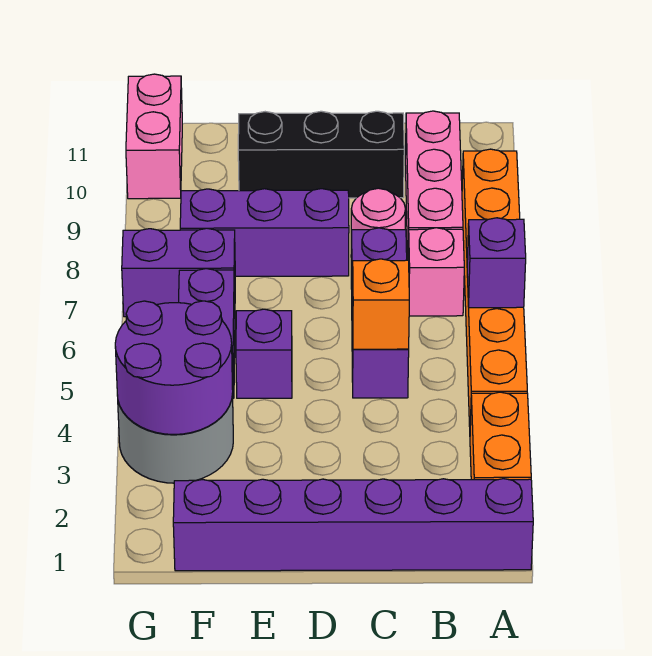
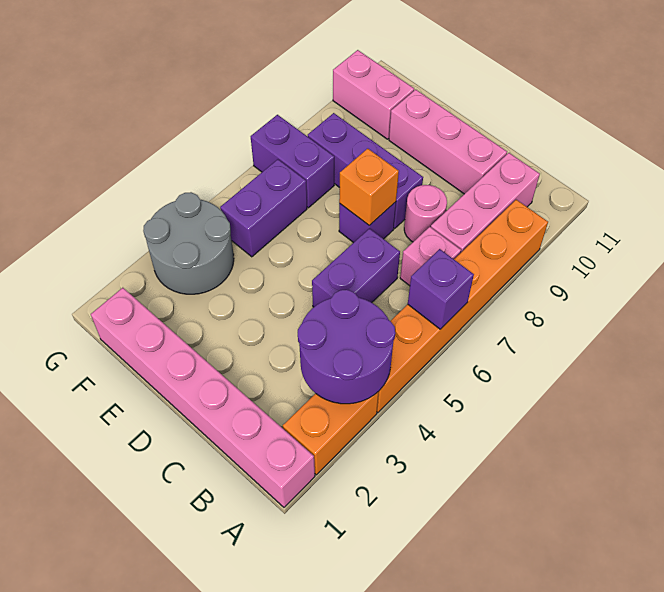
purple brick A1:F1 level 1 -> pink brick A1:F1 level 1
purple brick C5:C7 level 1 -> purple brick C5:C6 level 1
orange brick C5 level 2 -> orange brick D7 level 2
black brick C10:E10 level 1 -> pink brick C10:E10 level 1
purple brick E5 level 1 -> purple brick D7 level 1
purple round brick F3:G4 level 2 -> purple round brick A3:B4 level 2
pink brick G10:G11 level 1 -> pink brick F10:G10 level 1

